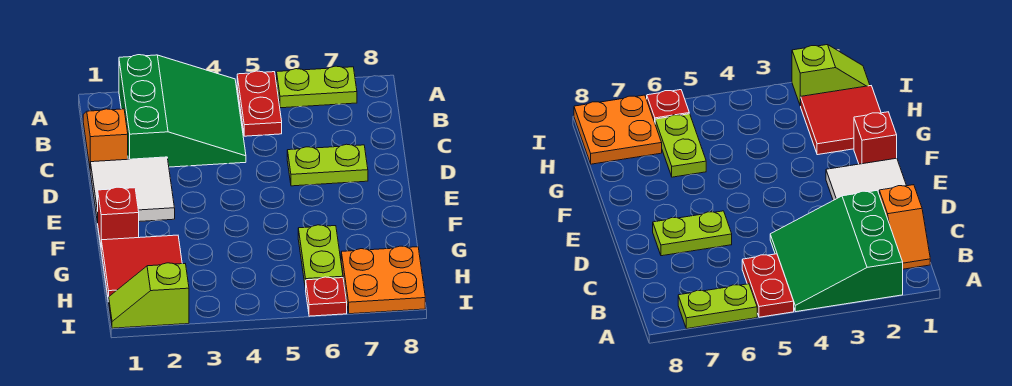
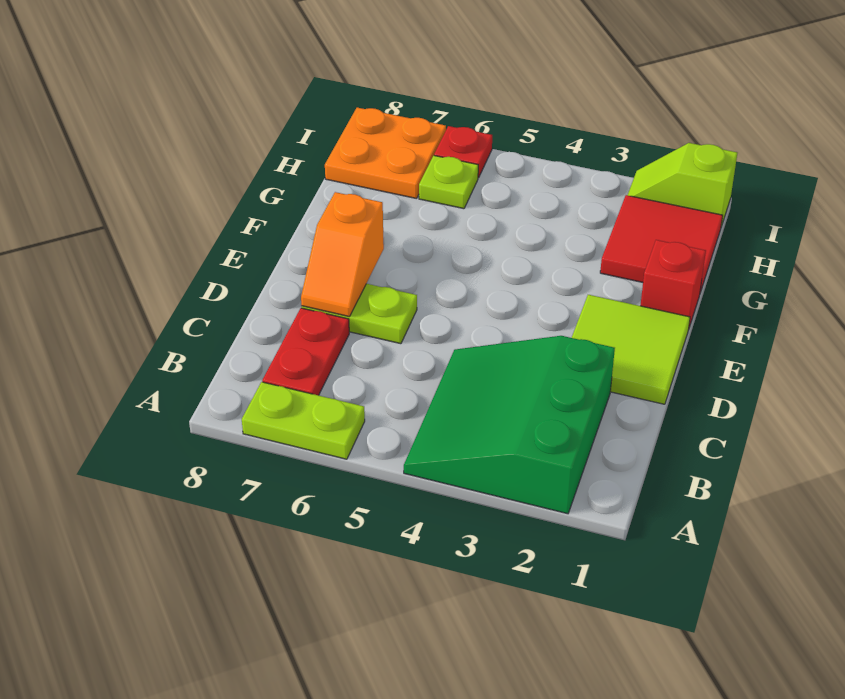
red plate A5:B5 level 1 -> red plate B7:C7 level 1
orange slope B1:C1 level 1 top C -> orange slope D7:E7 level 2 top E
white tile D1:E2 level 1 -> lime tile D1:E2 level 1
lime plate G6:H6 level 1 -> lime plate H6 level 1
lime slope I1:I2 level 1 top 2 -> lime slope I1:I2 level 1 top 1

